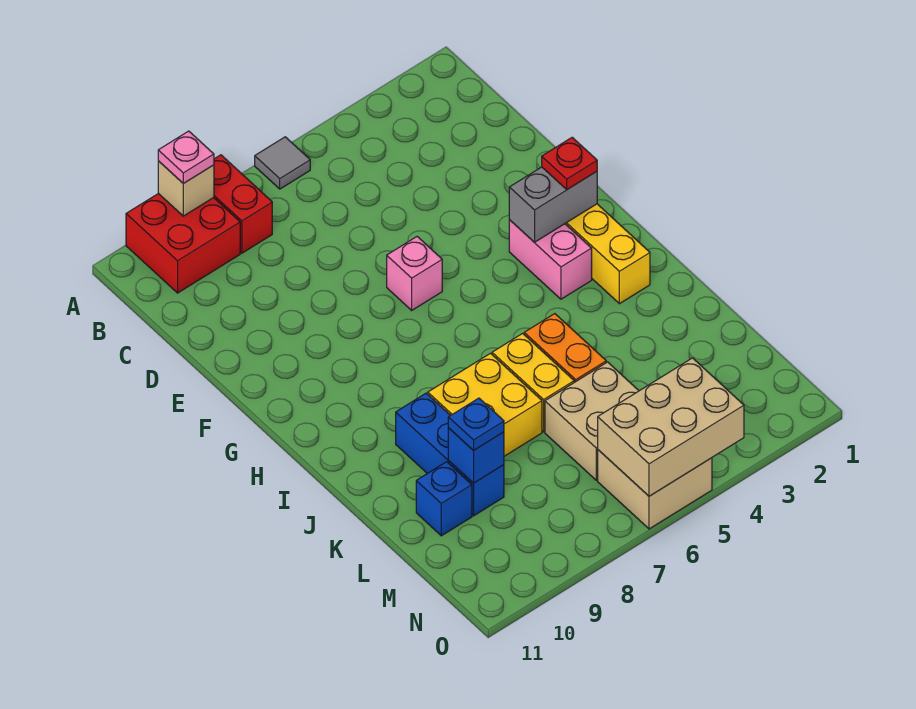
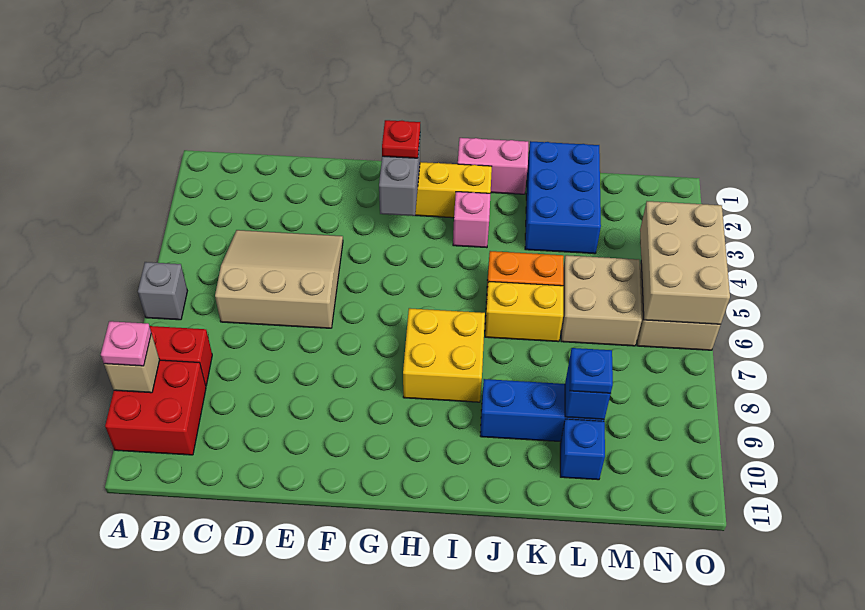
grey tile A6 level 1 -> grey brick A6 level 1
none -> tan slope C4:E6 level 1 top 6
pink brick F6 level 1 -> pink brick I3 level 1
pink brick G3:H3 level 1 -> pink brick I1:J1 level 1
yellow brick J7:K8 level 1 -> yellow brick H7:I8 level 1
none -> blue brick K1:L3 level 1

